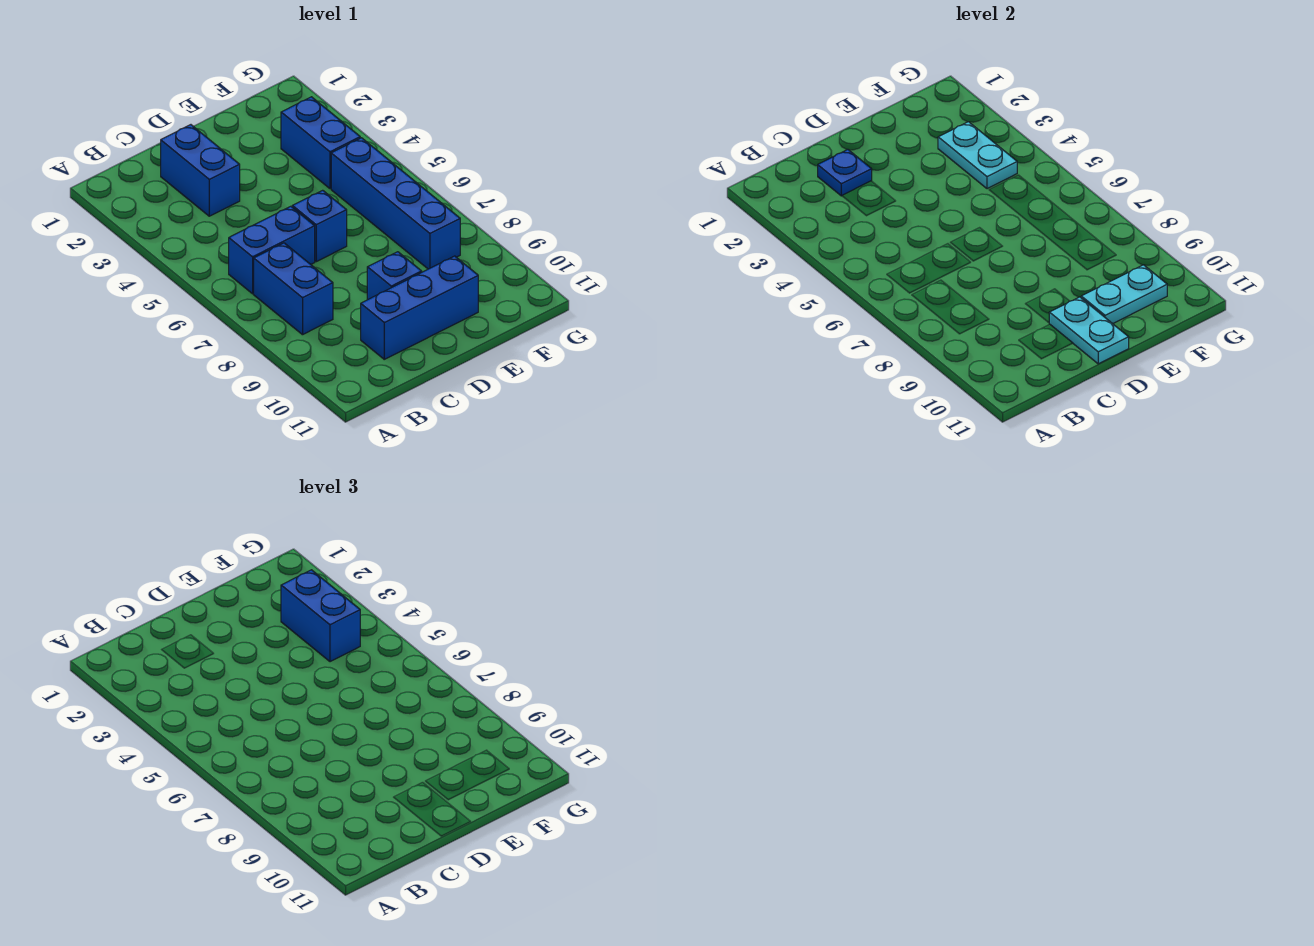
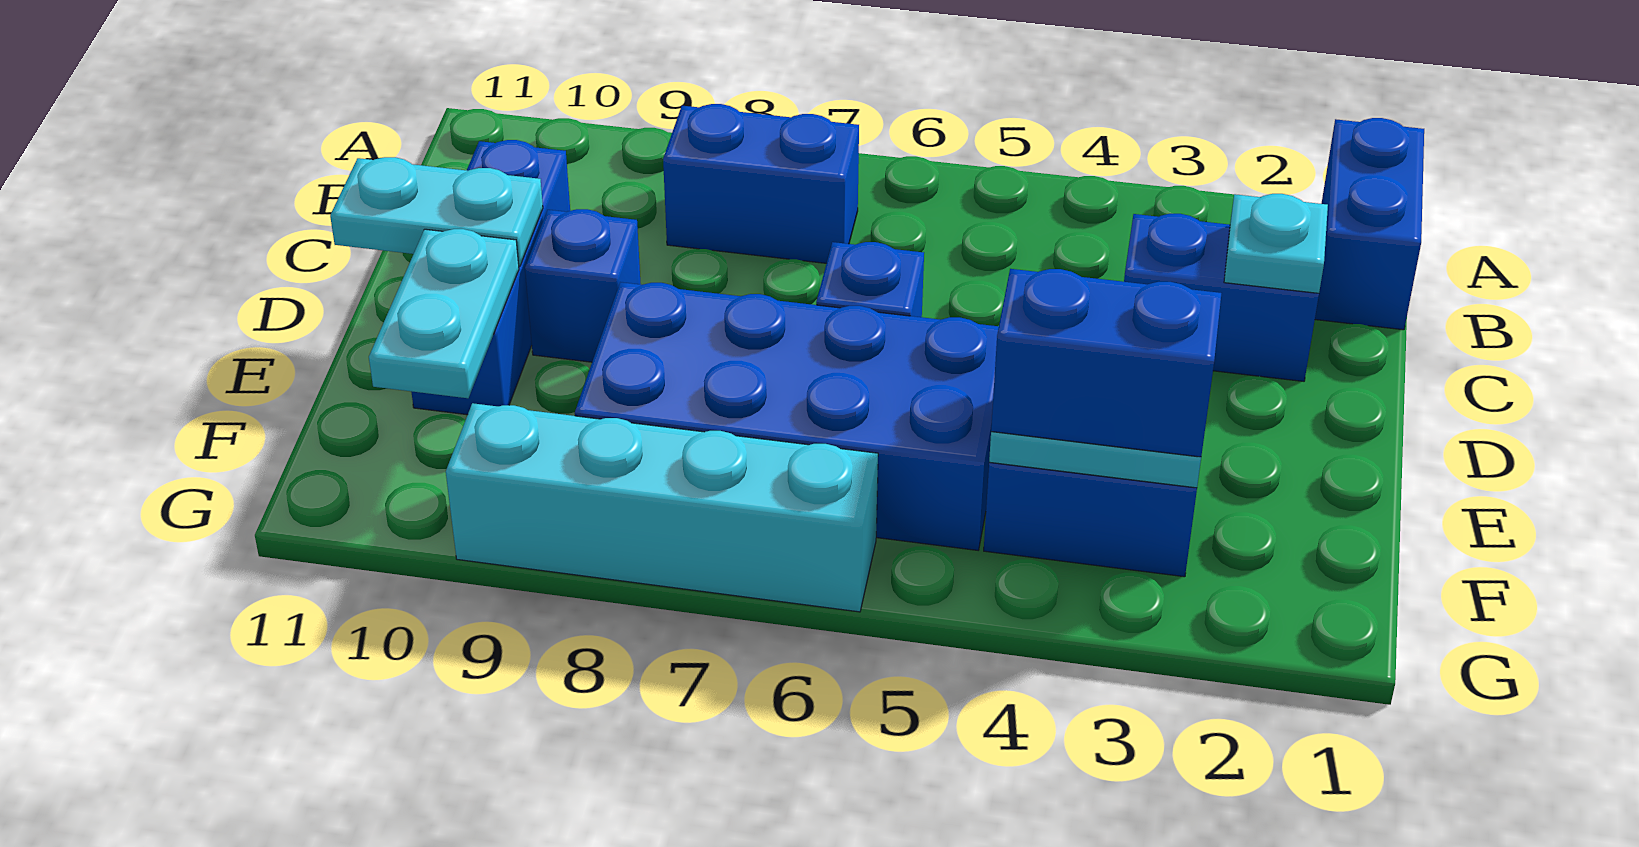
blue brick B6:C6 level 1 -> blue brick A1:B1 level 1
blue plate C2 level 2 -> cyan plate C2 level 2
blue brick F5:F8 level 1 -> blue brick E5:F8 level 1
none -> cyan brick G6:G9 level 1

